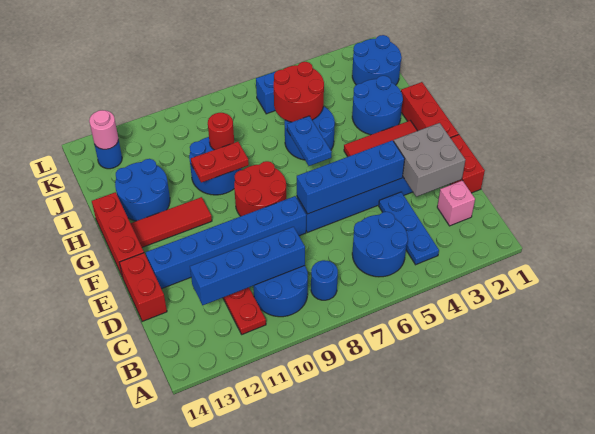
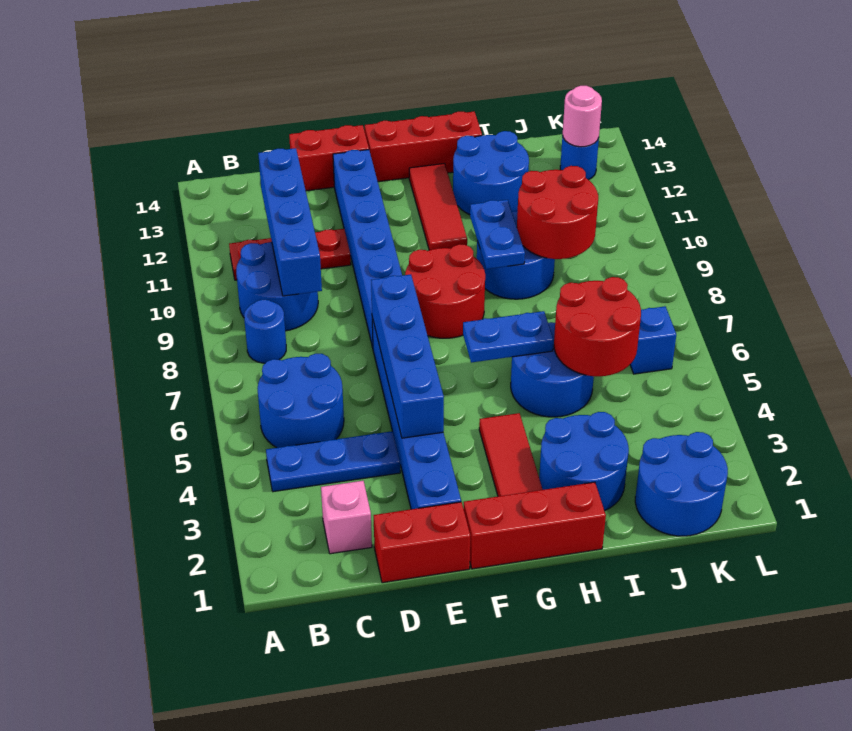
grey brick D2:E3 level 2 -> none
red plate H9:H10 level 2 -> blue plate H9:H10 level 2
red round brick I9 level 2 -> red round brick I9:J10 level 2

